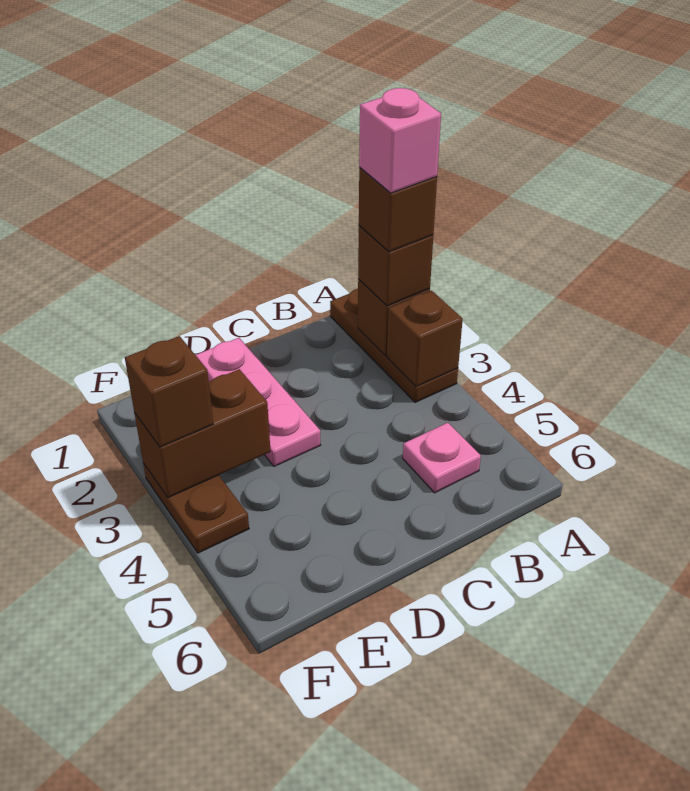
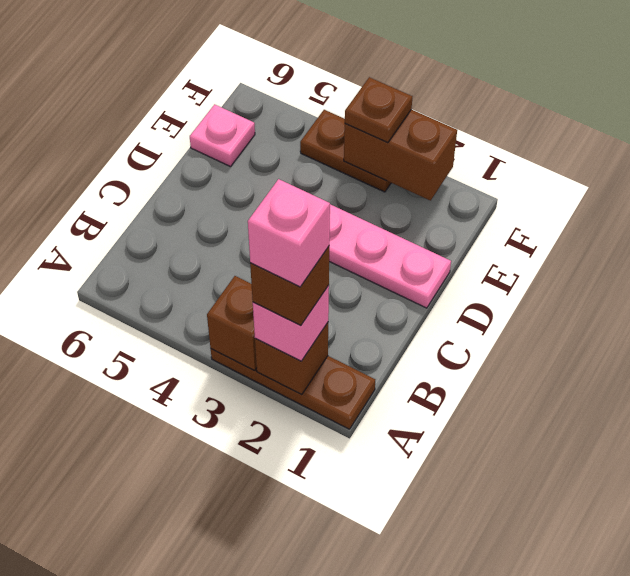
brown brick A2 level 3 -> pink brick A2 level 3
pink plate B5 level 1 -> pink plate E6 level 1
brown brick E3:F3 level 2 -> brown brick F2:F3 level 2
brown brick F3 level 3 -> brown plate F3 level 3

